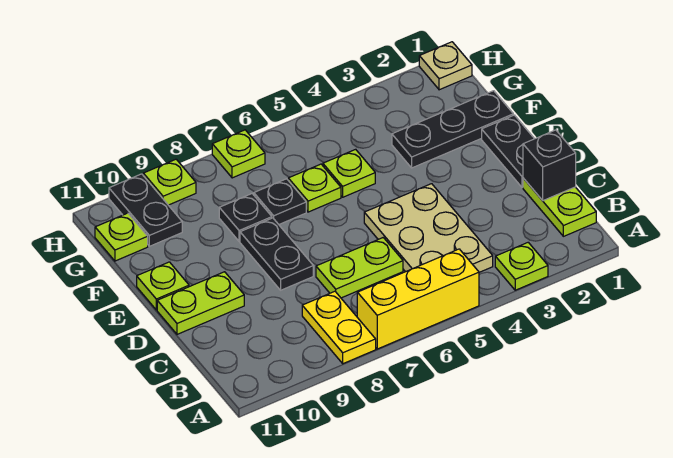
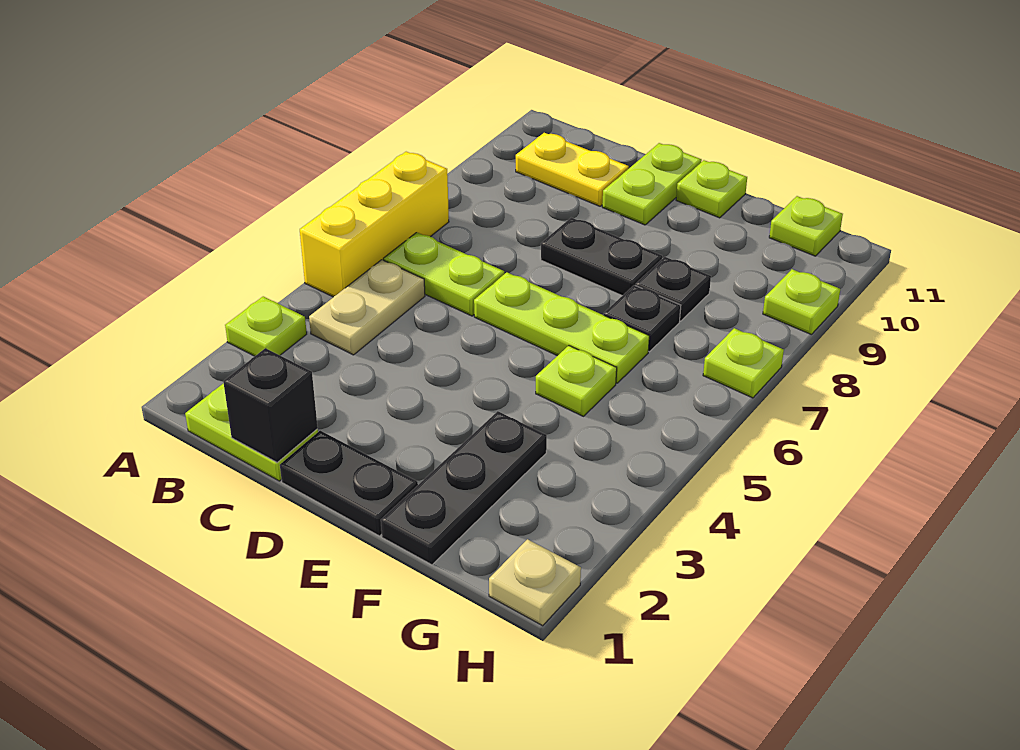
yellow plate A8:B8 level 1 -> yellow plate B10:C10 level 1
tan plate B4:D5 level 1 -> tan plate B4:B5 level 1
lime plate C6:C7 level 1 -> lime plate B6:C6 level 1
lime plate F6 level 1 -> lime plate D6:F6 level 1
black plate G10:H10 level 1 -> none

